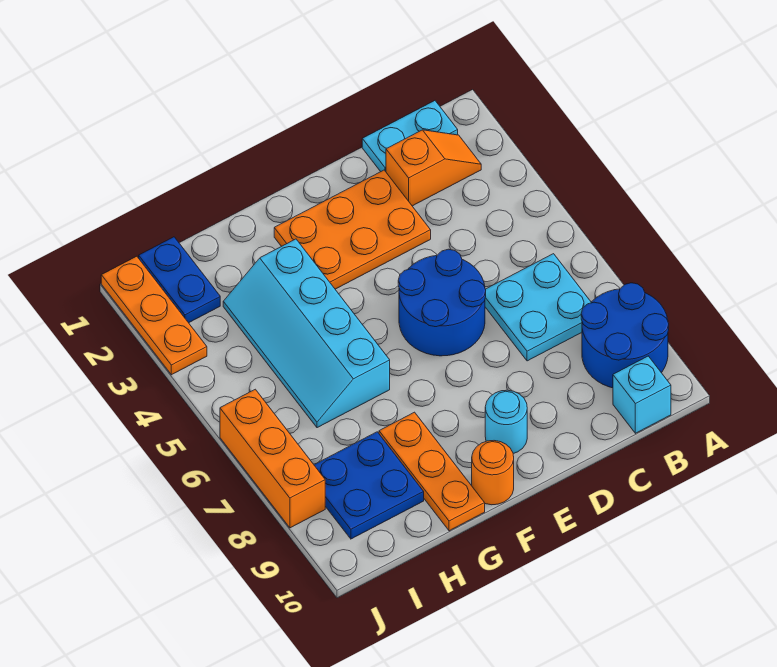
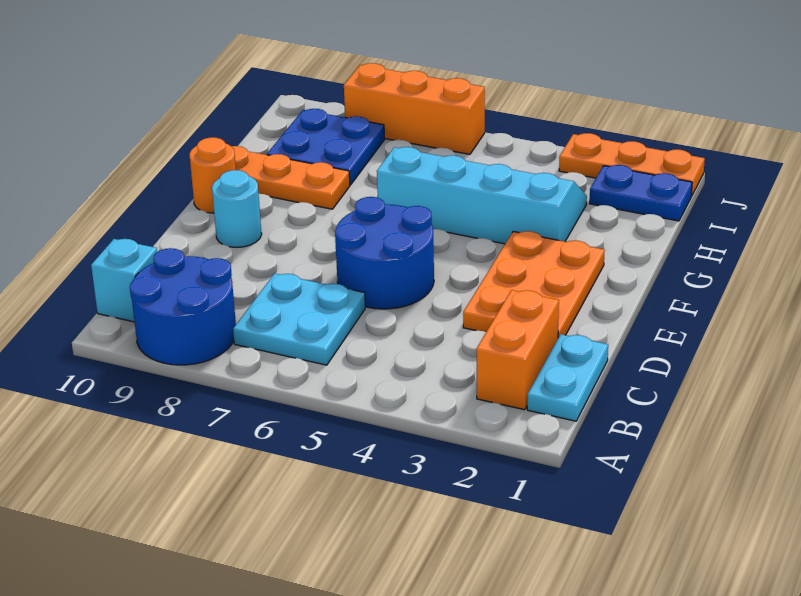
orange slope B2:C2 level 1 top C -> orange brick B2:C2 level 1

